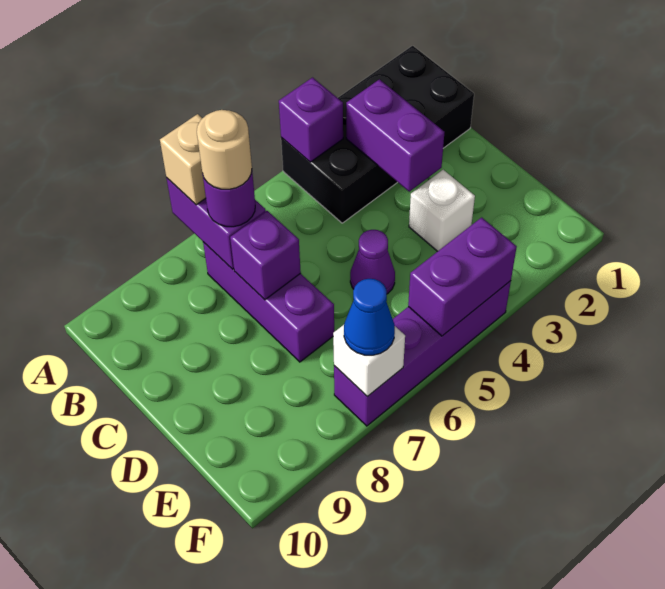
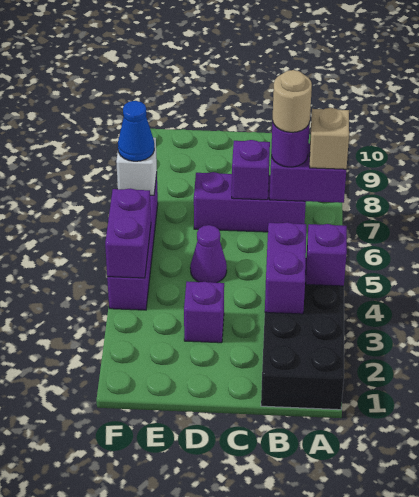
purple brick B3:C3 level 2 -> purple brick B3:B4 level 2
white brick D3 level 1 -> purple brick D3 level 1

